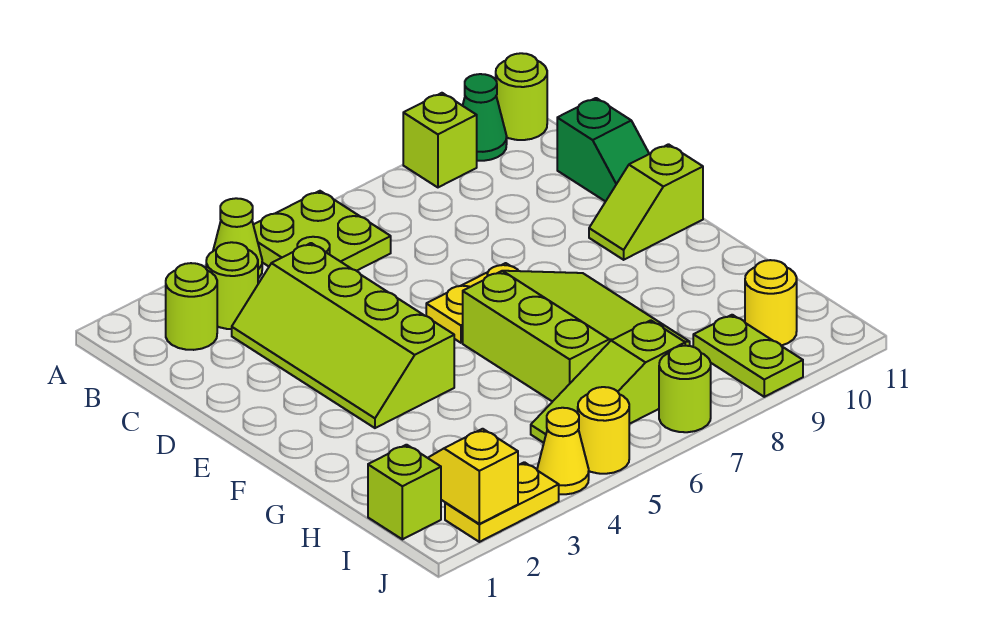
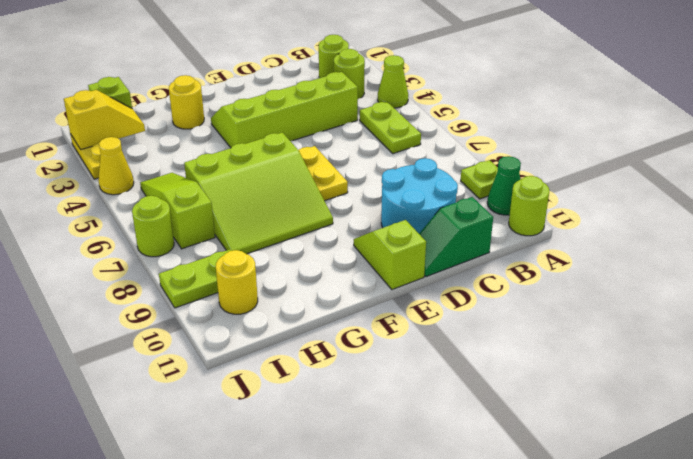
lime plate A5:B6 level 1 -> lime plate B5:B6 level 1
lime brick A9 level 1 -> lime plate A9 level 1
none -> cyan round brick C9:D10 level 1
yellow round brick J5 level 1 -> yellow round brick G2 level 1

